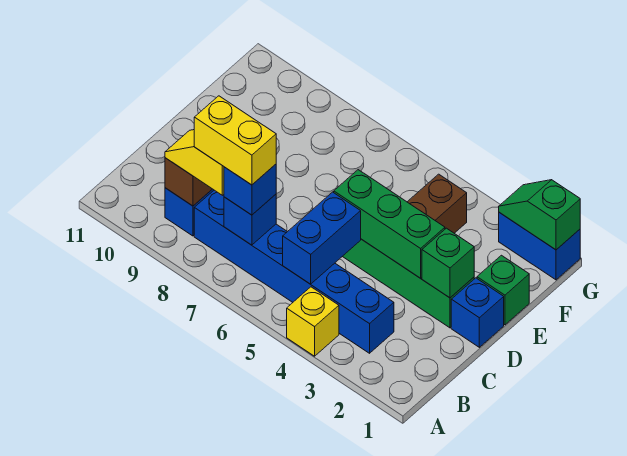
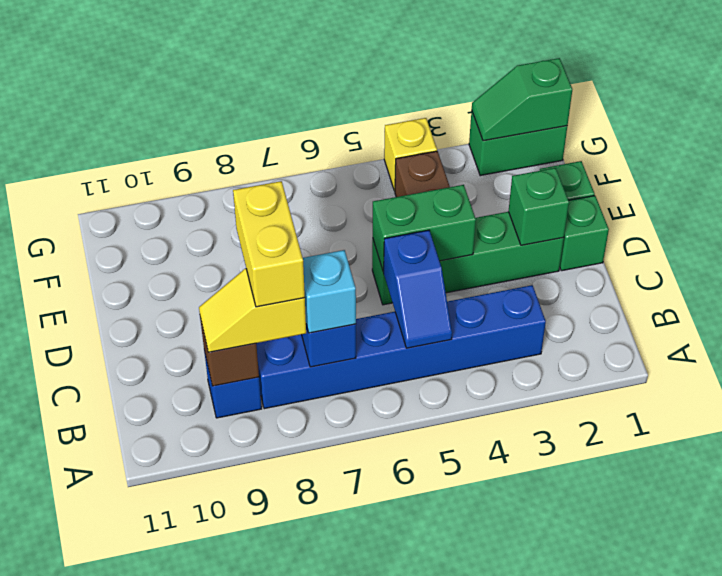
yellow brick A4 level 1 -> yellow brick G4 level 1
blue brick B5:C5 level 2 -> blue slope B5:C5 level 2 top C
blue brick B7 level 3 -> cyan brick B7 level 3
yellow brick B7:B8 level 4 -> yellow brick B8:C8 level 4
blue brick D1 level 1 -> green brick D1 level 1
green brick D3:D5 level 2 -> green brick D4:D5 level 2
blue brick G1:G2 level 1 -> green brick G1:G2 level 1

